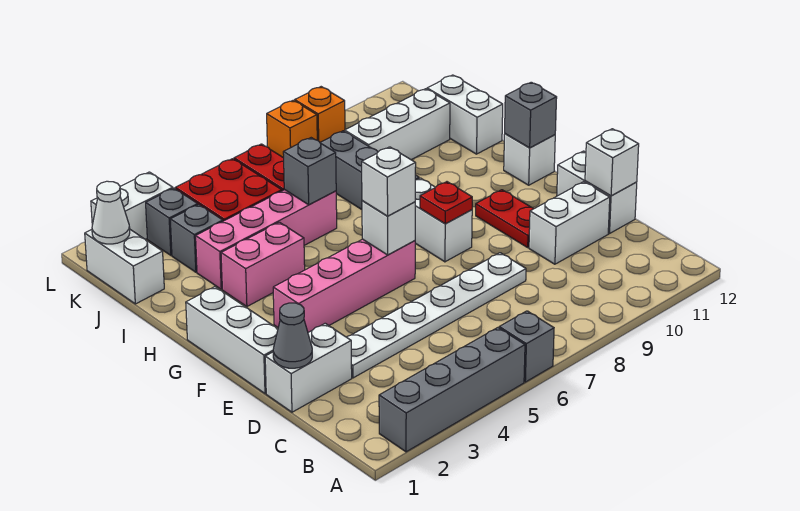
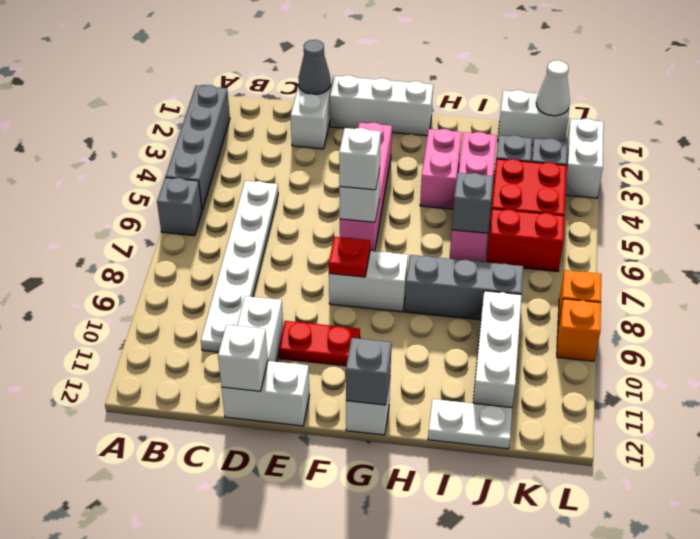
white plate D3:D8 level 1 -> white plate C5:C10 level 1
white brick I12:J12 level 1 -> white plate I12:J12 level 1

